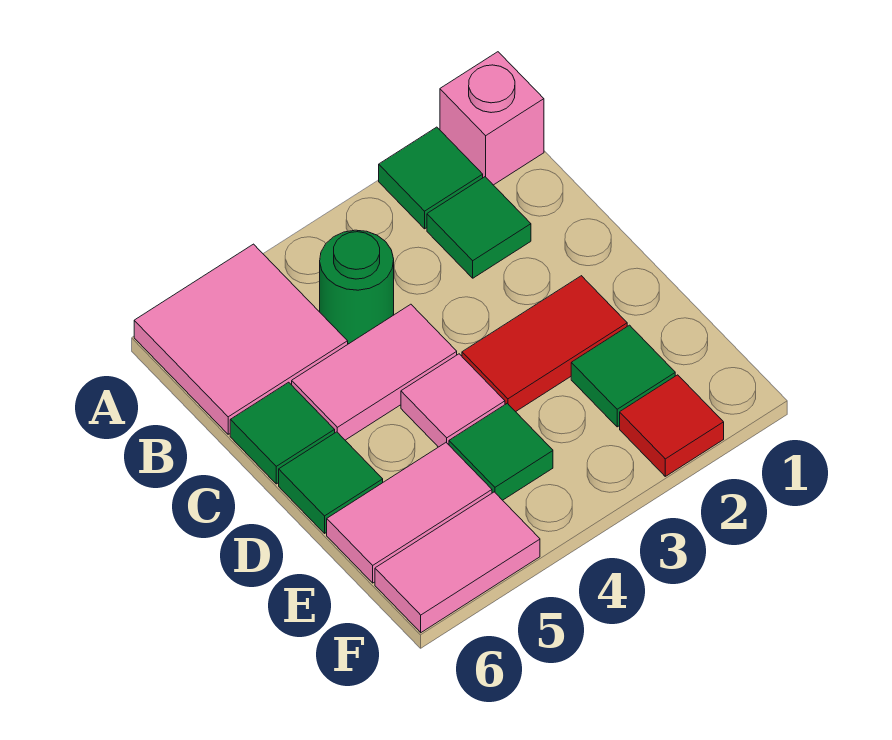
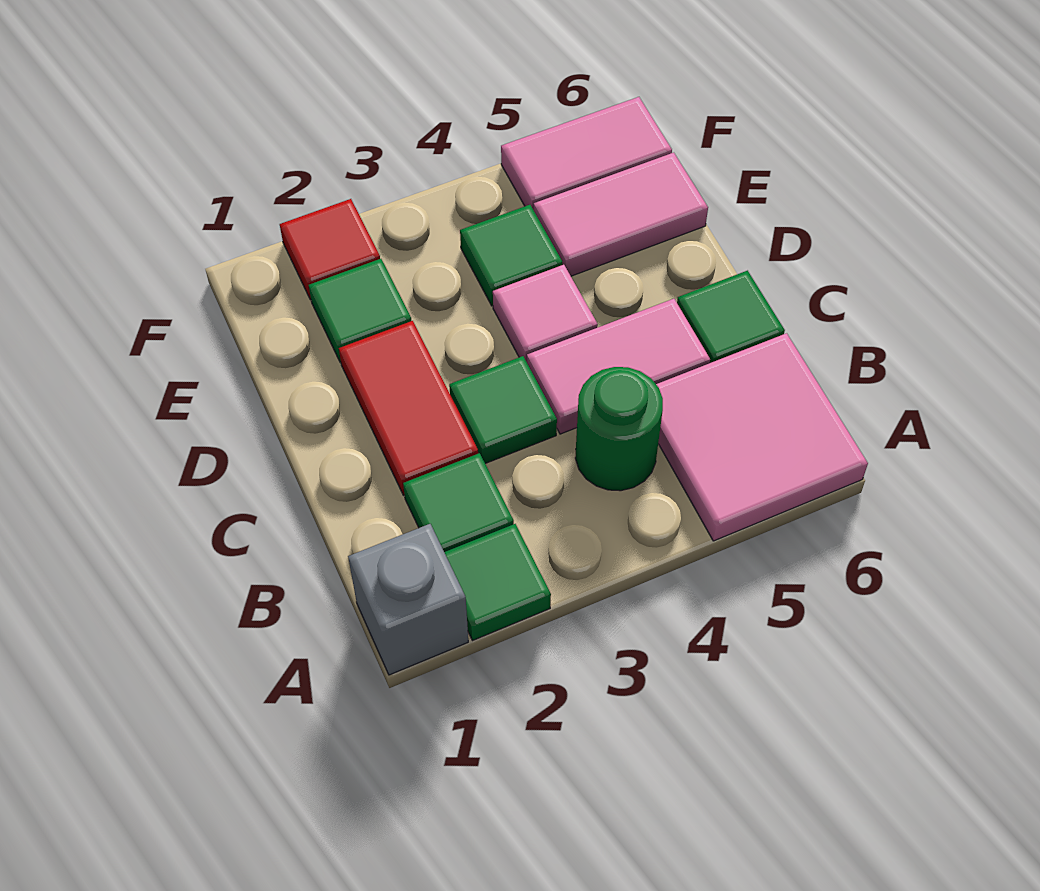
pink brick A1 level 1 -> grey brick A1 level 1
red tile D2:D3 level 1 -> red tile C2:D2 level 1
green tile D6 level 1 -> green tile C3 level 1

